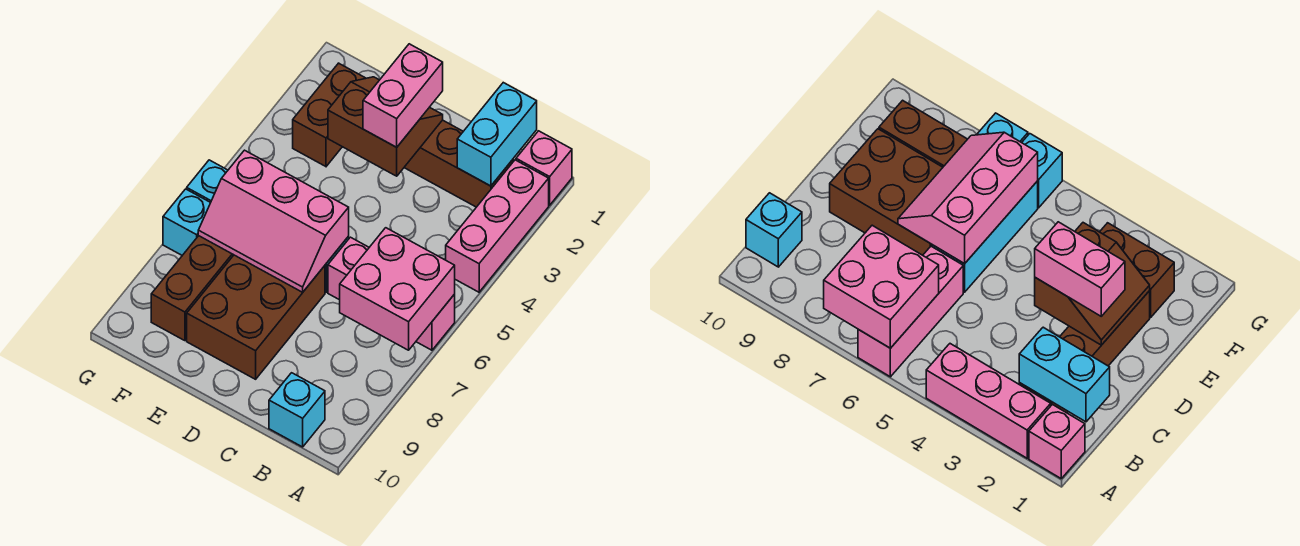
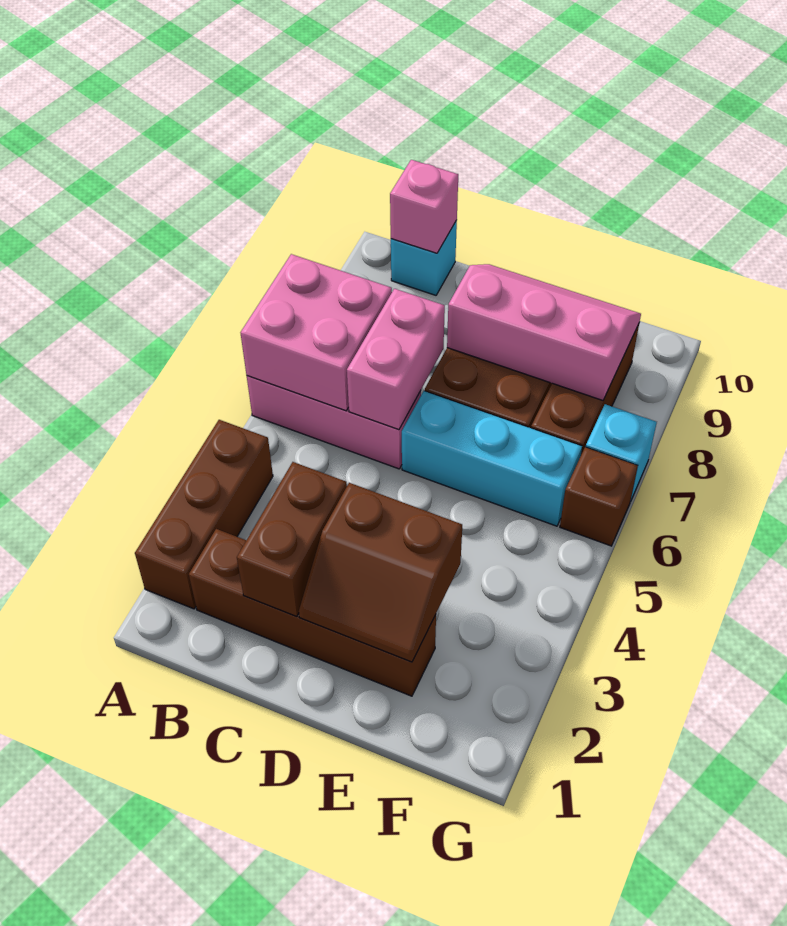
pink brick A1 level 1 -> pink brick B10 level 2
pink brick A2:A4 level 1 -> brown brick A2:A4 level 1
cyan brick B1:B2 level 2 -> none
pink brick D2:D3 level 3 -> pink brick C6:C7 level 2
pink slope D6:F7 level 2 top 6 -> pink slope D8:F9 level 2 top 8
brown brick F2:F3 level 1 -> brown brick C2:C3 level 2
cyan brick G6 level 1 -> brown brick G6 level 1

